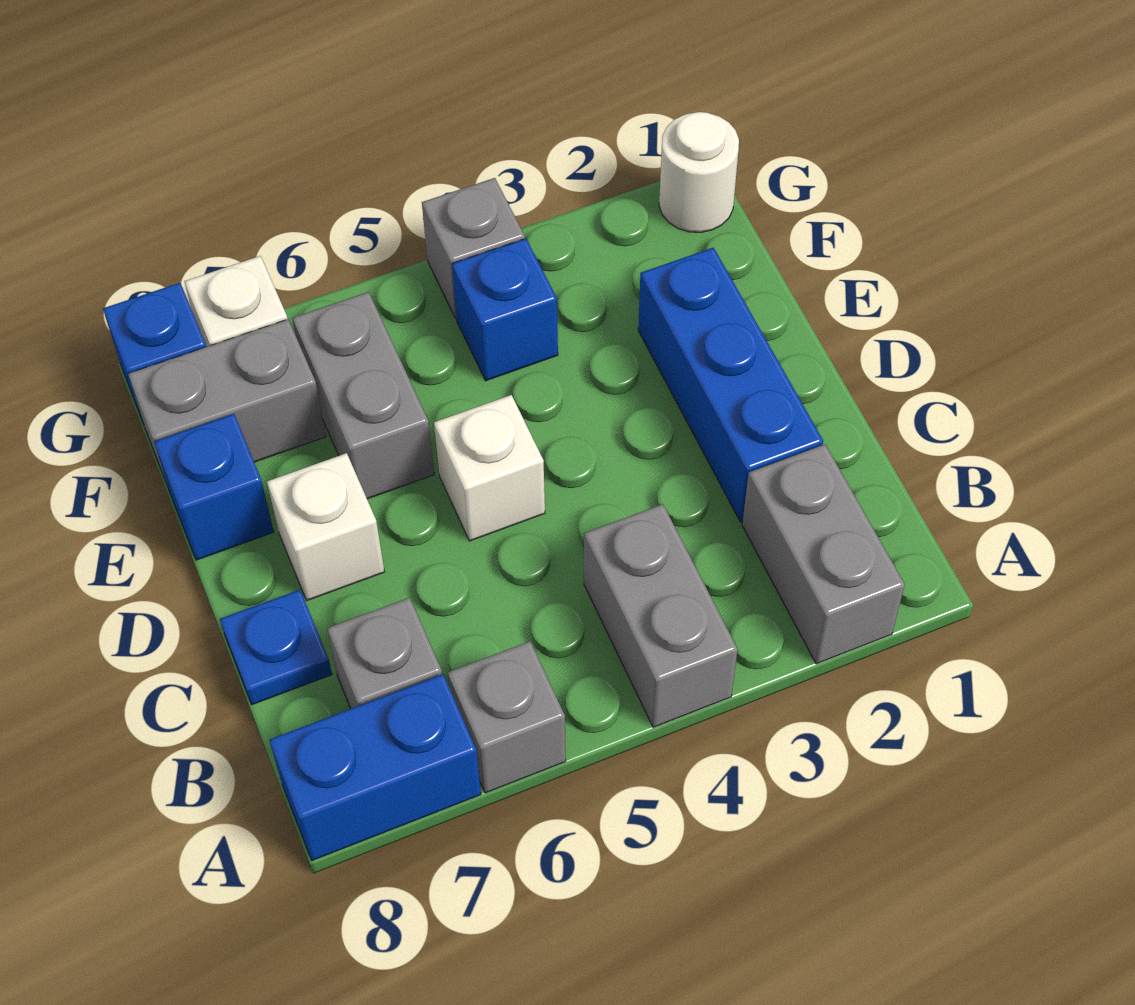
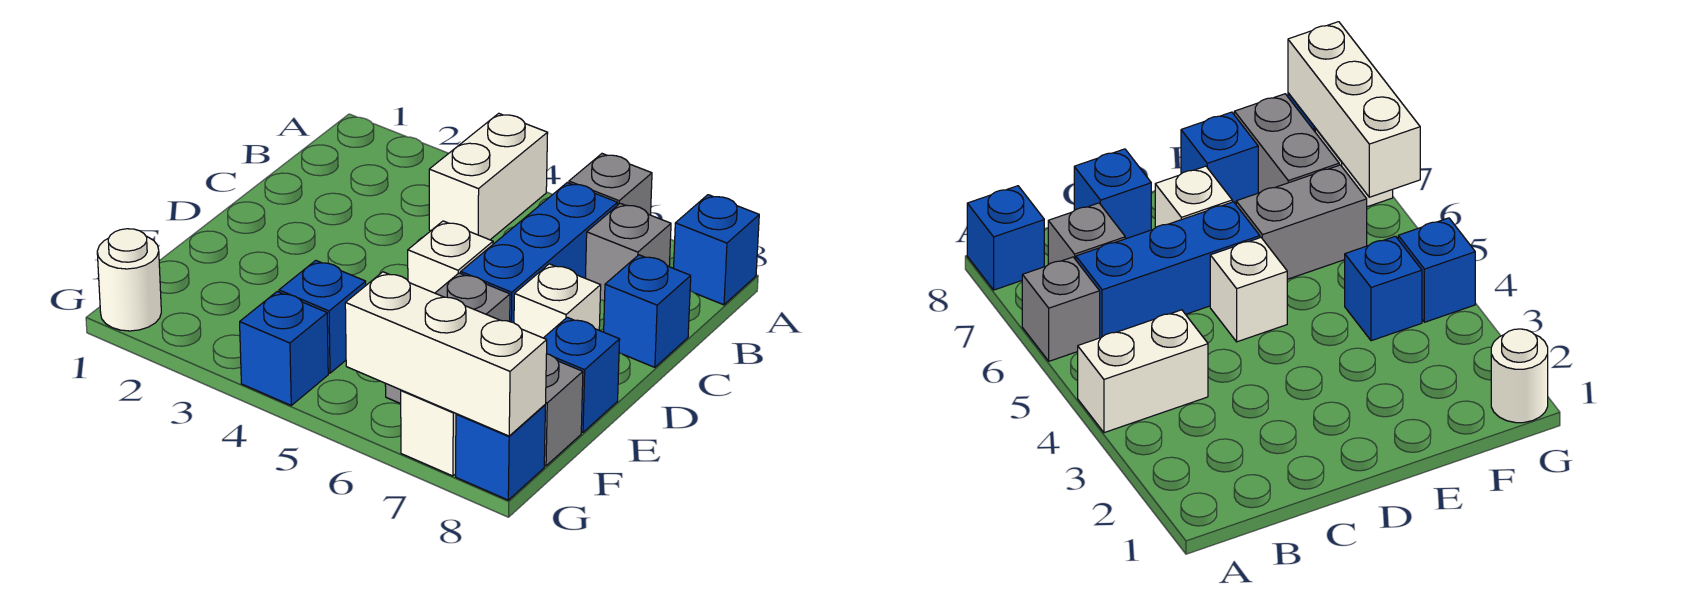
grey brick A2:B2 level 1 -> none
grey brick A4:B4 level 1 -> white brick A4:B4 level 1
blue brick A7:A8 level 1 -> blue brick A8 level 1
blue brick C2:E2 level 1 -> blue brick B6:D6 level 1
blue plate C8 level 1 -> blue brick C8 level 1
grey brick G4 level 1 -> blue brick G4 level 1
none -> white brick G6:G8 level 2

